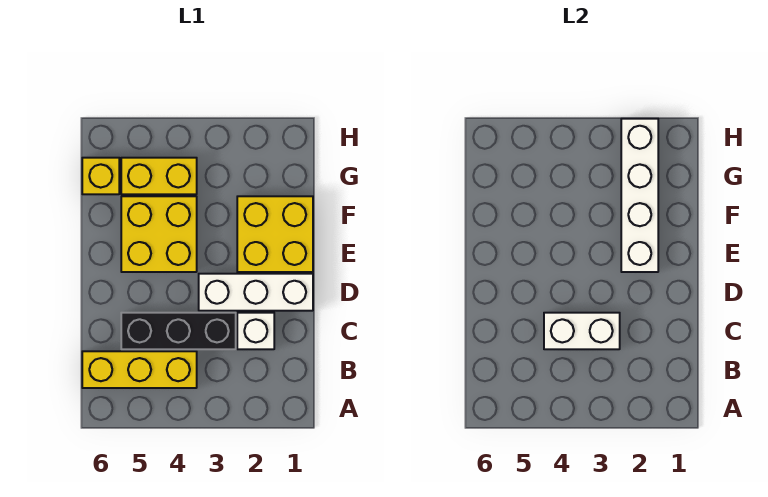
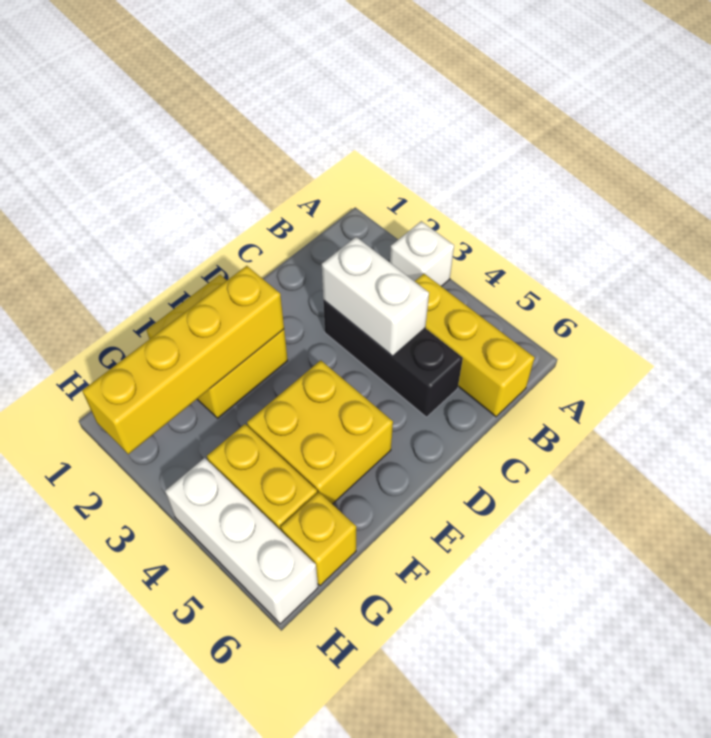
white brick C2 level 1 -> white brick A3 level 1
white brick D1:D3 level 1 -> white brick H4:H6 level 1
white brick E2:H2 level 2 -> yellow brick E2:H2 level 2

